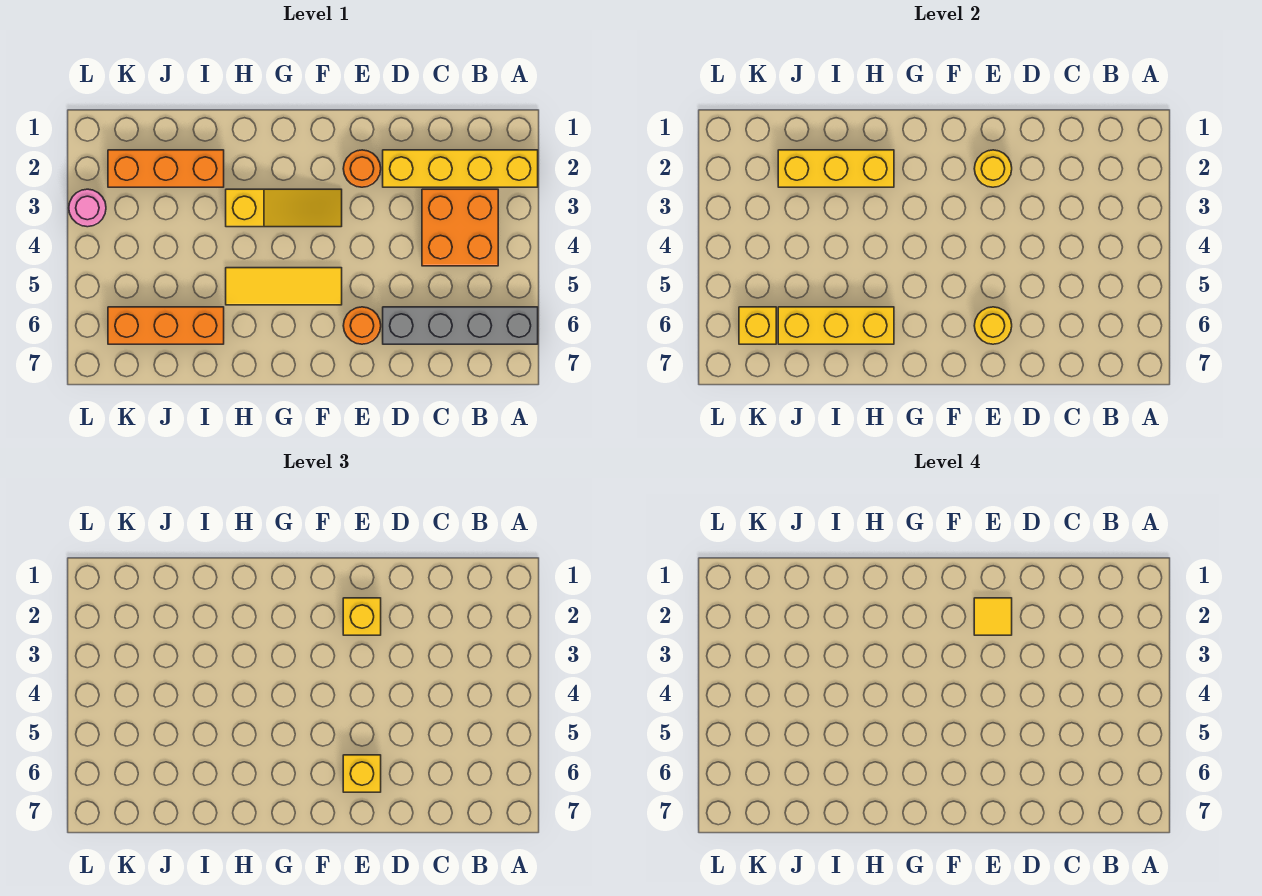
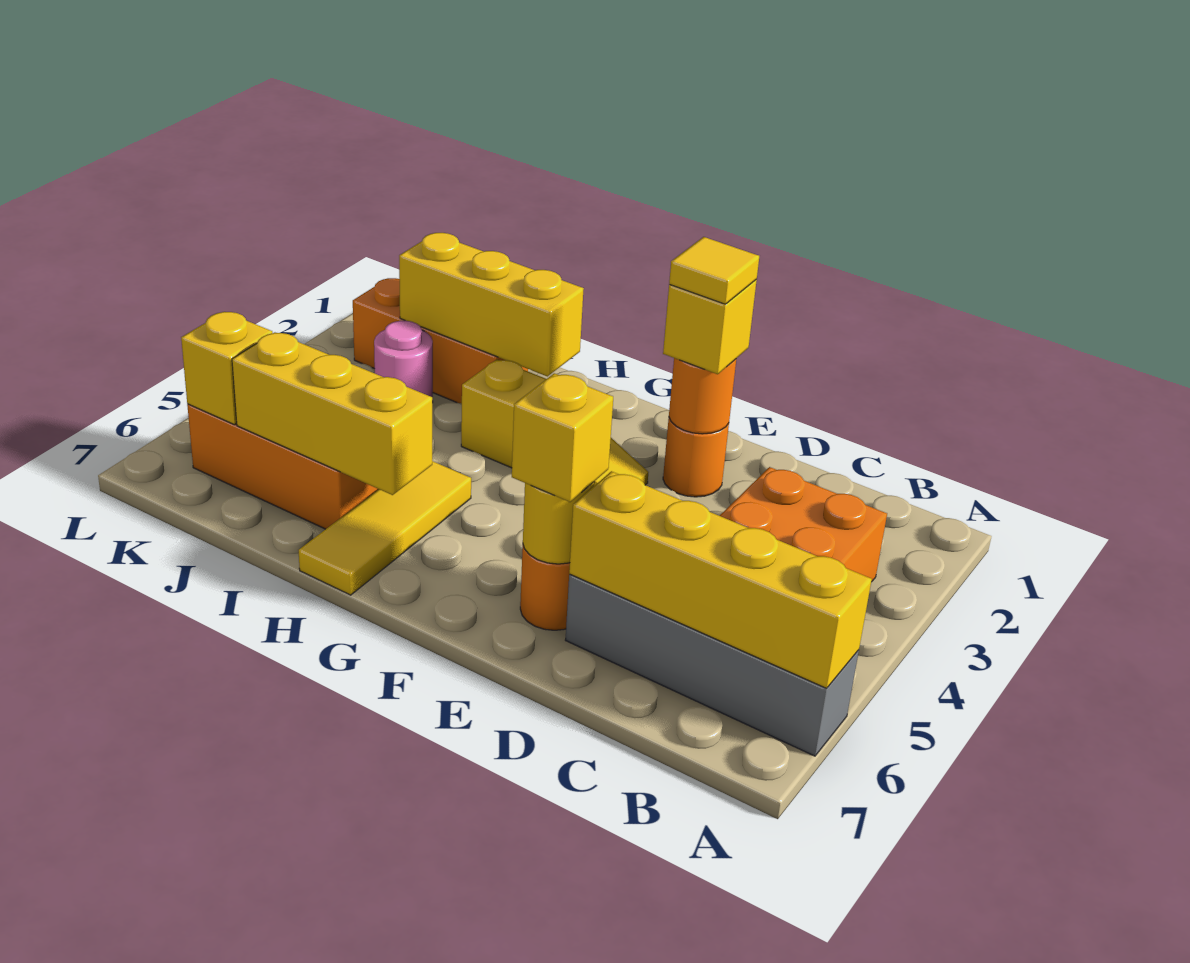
yellow brick A2:D2 level 1 -> yellow brick A6:D6 level 2
yellow round brick E2 level 2 -> orange round brick E2 level 2
yellow tile F5:H5 level 1 -> yellow tile H5:H7 level 1
pink round brick L3 level 1 -> pink round brick J3 level 1

